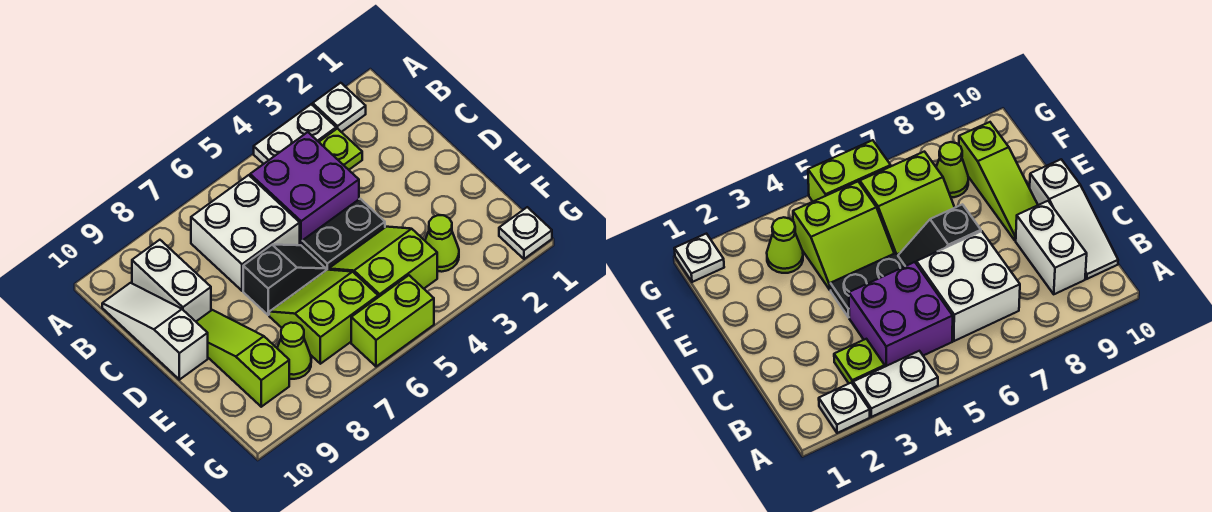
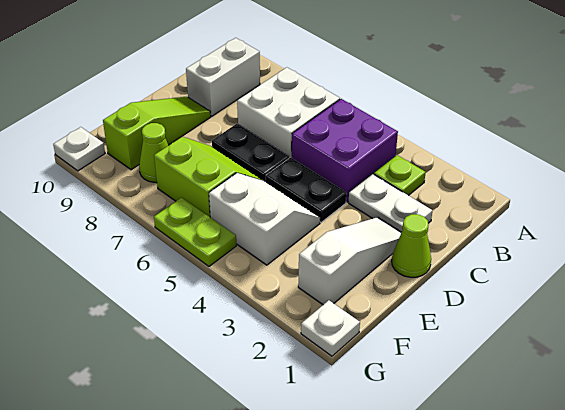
white plate A2 level 1 -> white plate G10 level 1
white plate A3:A4 level 1 -> white plate C2:C3 level 1
white slope B10:D10 level 1 top D -> white slope D2:F2 level 1 top F
black slope D6:D7 level 1 top 7 -> black plate D6:D7 level 1
lime slope E4:F5 level 1 top F -> white slope E4:F5 level 1 top F
lime cone F3 level 1 -> lime cone D1 level 1
lime brick G5:G6 level 1 -> lime plate G5:G6 level 1

